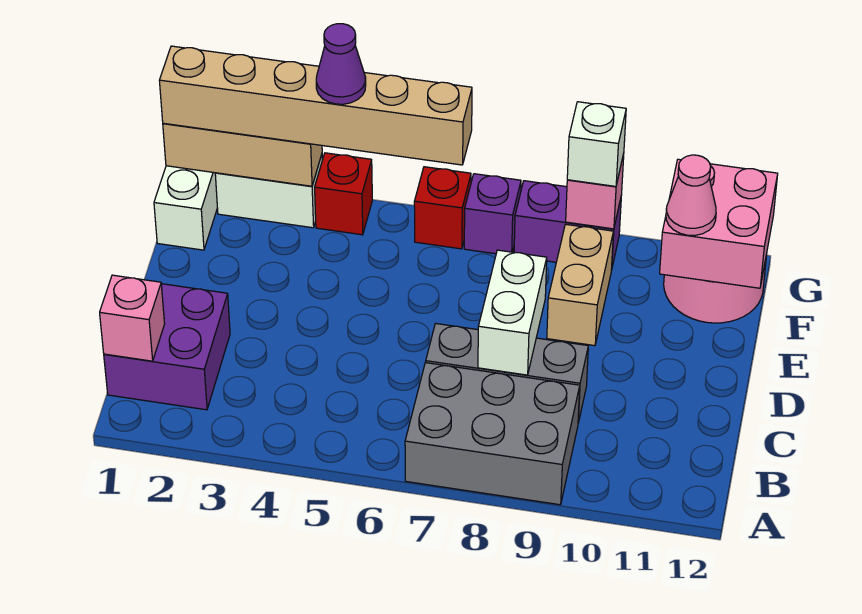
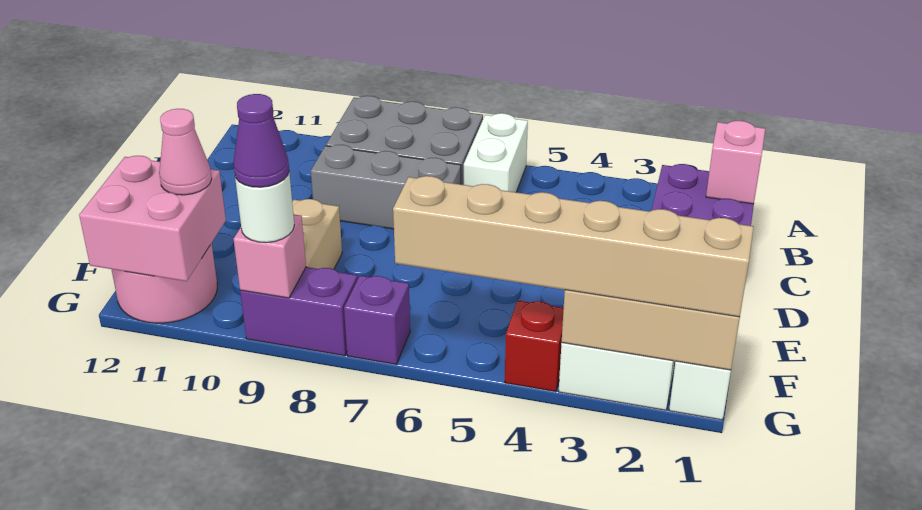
white brick C8:D8 level 2 -> white brick A6:B6 level 1
purple cone G4 level 4 -> purple cone G9 level 4
red brick G6 level 1 -> none
white brick G9 level 3 -> white round brick G9 level 3

